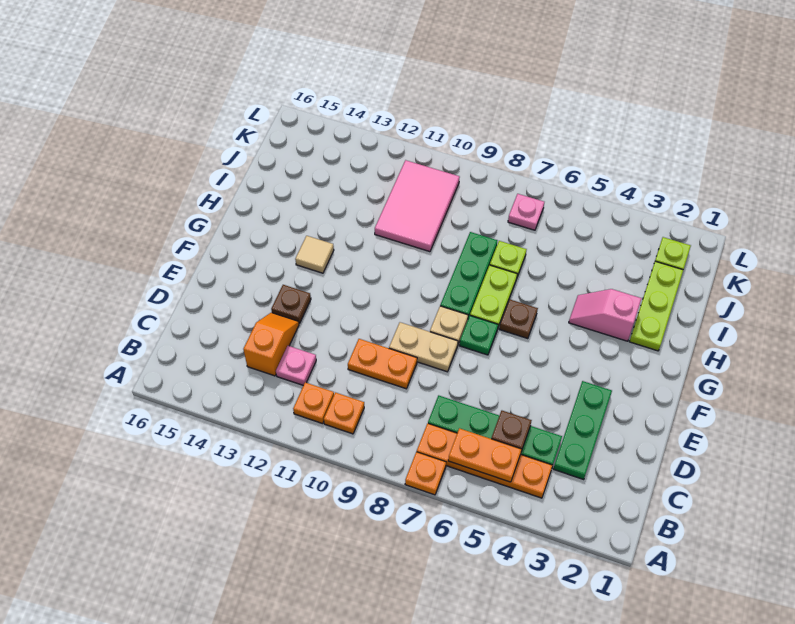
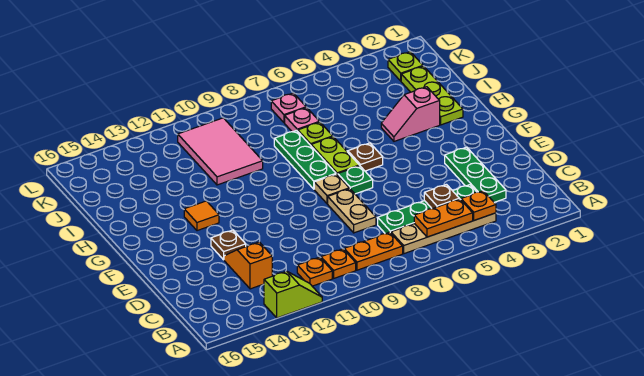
orange plate A7 level 1 -> orange plate B4 level 2
none -> lime slope A12:A13 level 1 top 13
orange plate B4:B7 level 1 -> tan plate B4:B7 level 1
pink plate C12 level 1 -> pink plate J7 level 1
orange plate D9:D10 level 1 -> orange plate B8:B9 level 1
tan plate E8:E9 level 1 -> tan plate D8:E8 level 1
tan tile G13 level 1 -> orange tile G13 level 1

